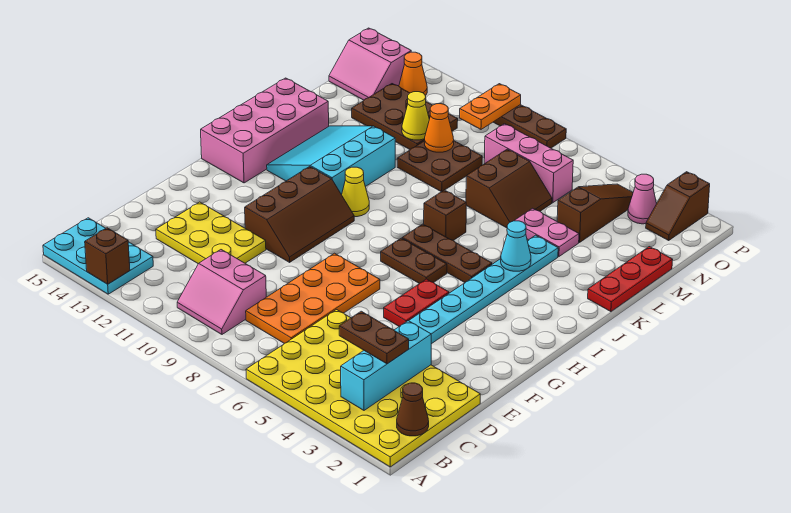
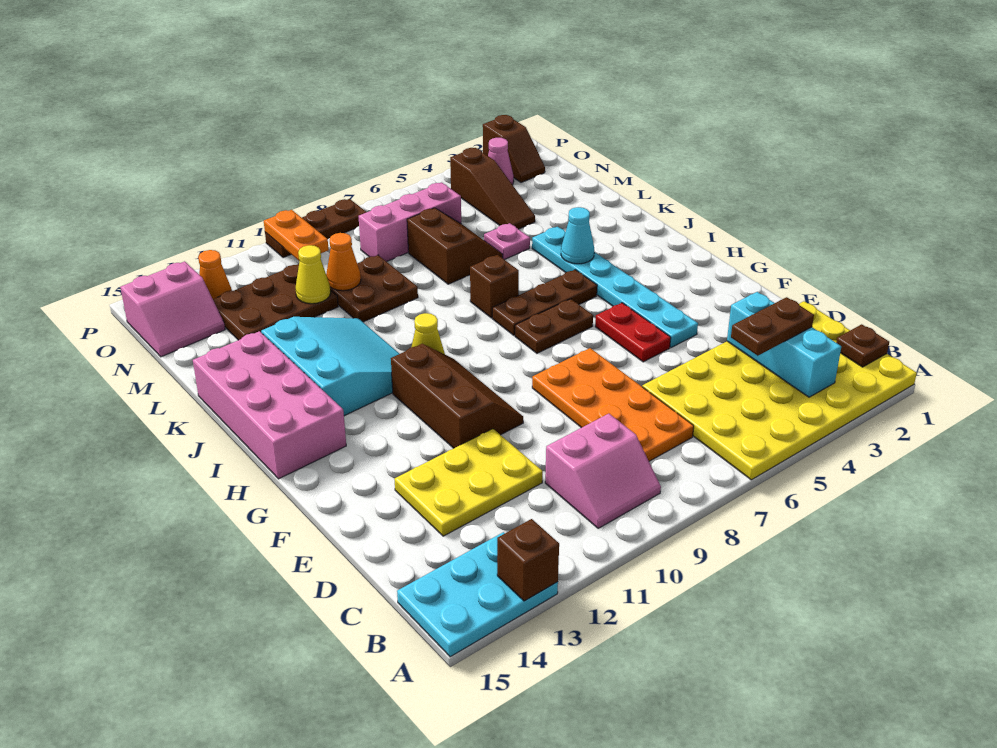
brown cone B1 level 2 -> brown plate B1 level 2
cyan slope I11:K13 level 1 top 11 -> cyan slope I11:K13 level 1 top 13
red plate K1:M1 level 1 -> none
pink plate L4:L5 level 1 -> pink plate L5 level 1
brown slope M4:O4 level 1 top M -> brown slope M4:O4 level 1 top O

